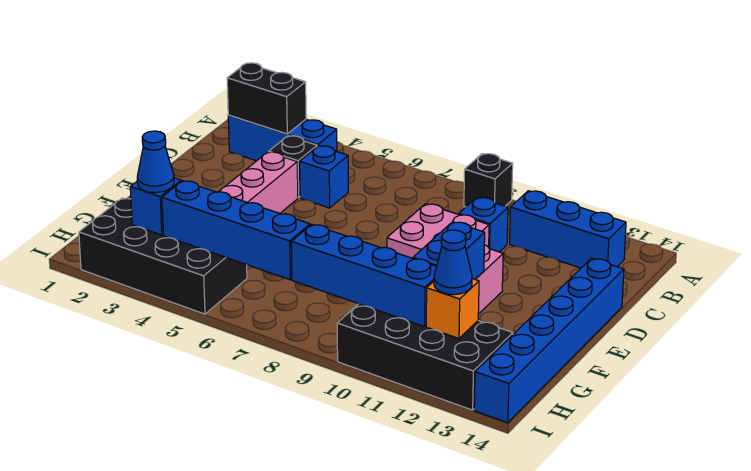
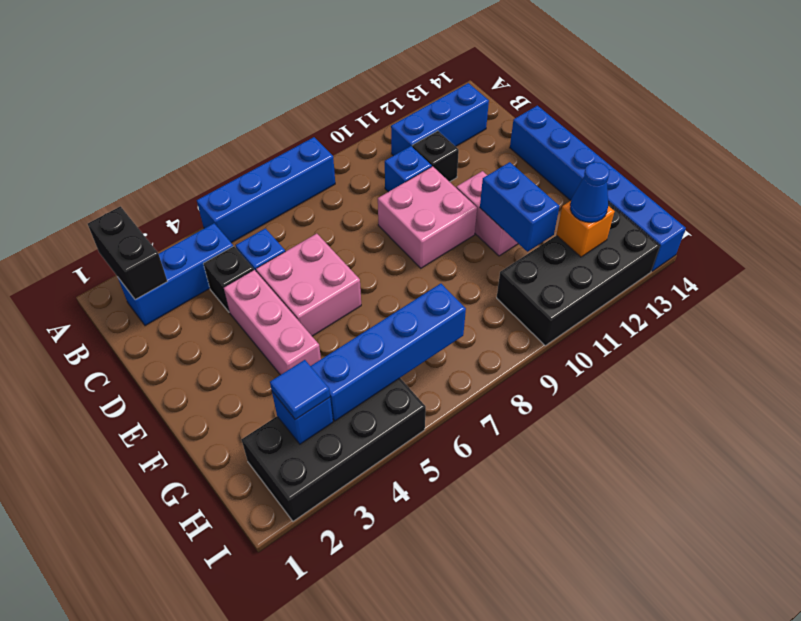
black brick A9 level 1 -> black brick C11 level 1
black brick B2:B3 level 2 -> black brick A2:B2 level 2
none -> pink brick D5:E6 level 1
blue cone H3 level 3 -> blue tile H3 level 3
blue brick H8:H11 level 2 -> blue brick A5:A8 level 1

